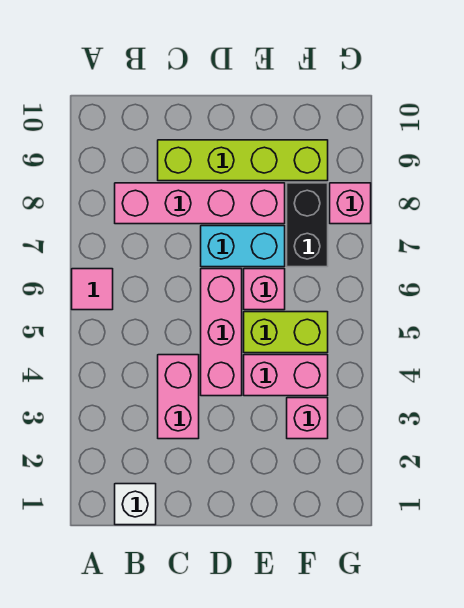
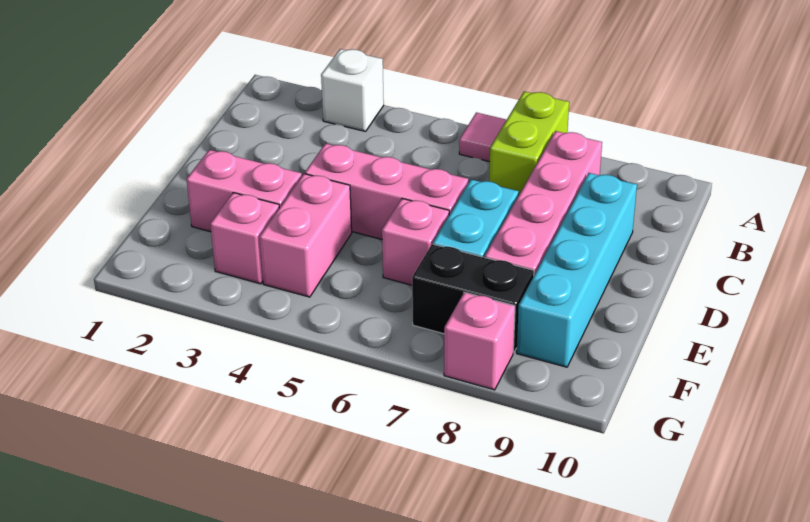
white brick B1 level 1 -> white brick A3 level 1
pink brick C3:C4 level 1 -> pink brick E2:E3 level 1
lime brick C9:F9 level 1 -> cyan brick C9:F9 level 1
lime brick E5:F5 level 1 -> lime brick A7:B7 level 1

